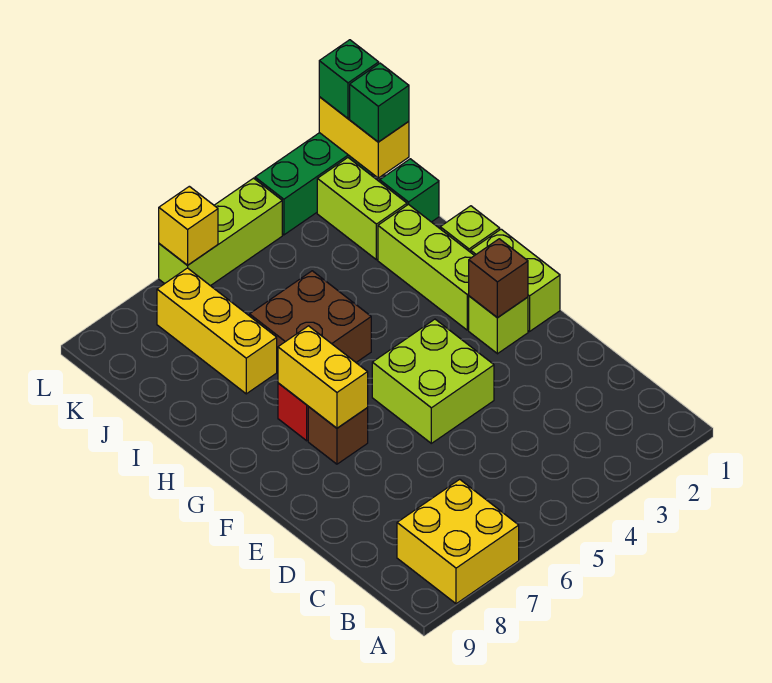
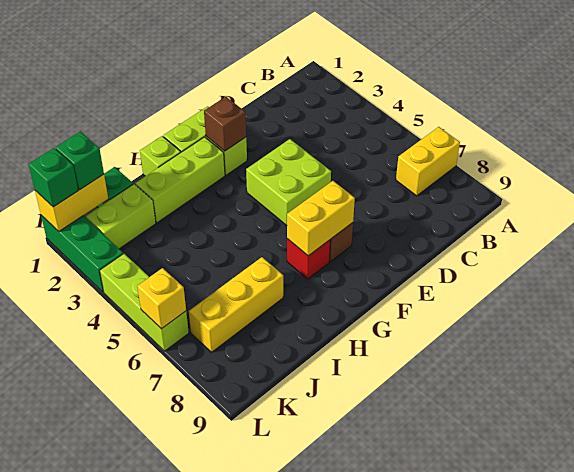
yellow brick A7:B8 level 1 -> yellow brick A7:B7 level 1
brown brick H5:I6 level 1 -> none

